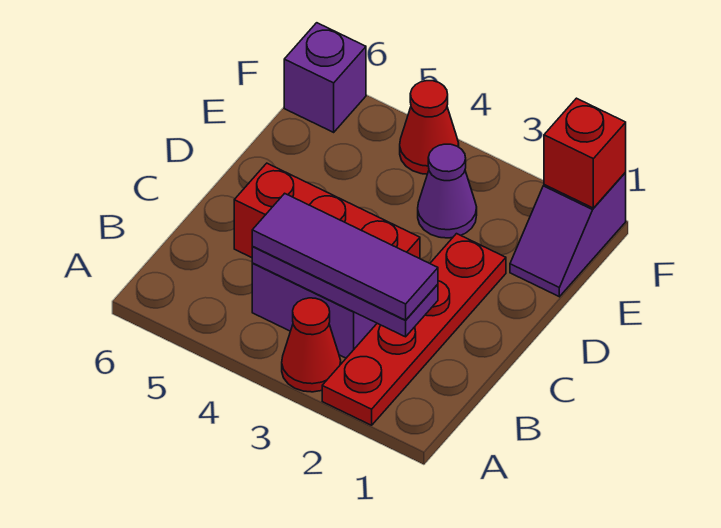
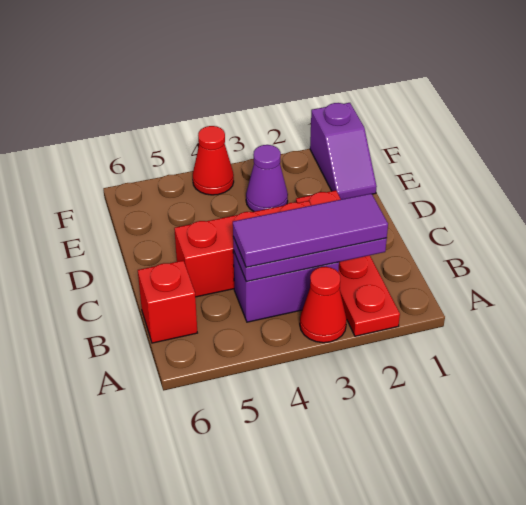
red brick F1 level 2 -> red brick B6 level 1
purple brick F6 level 1 -> none

